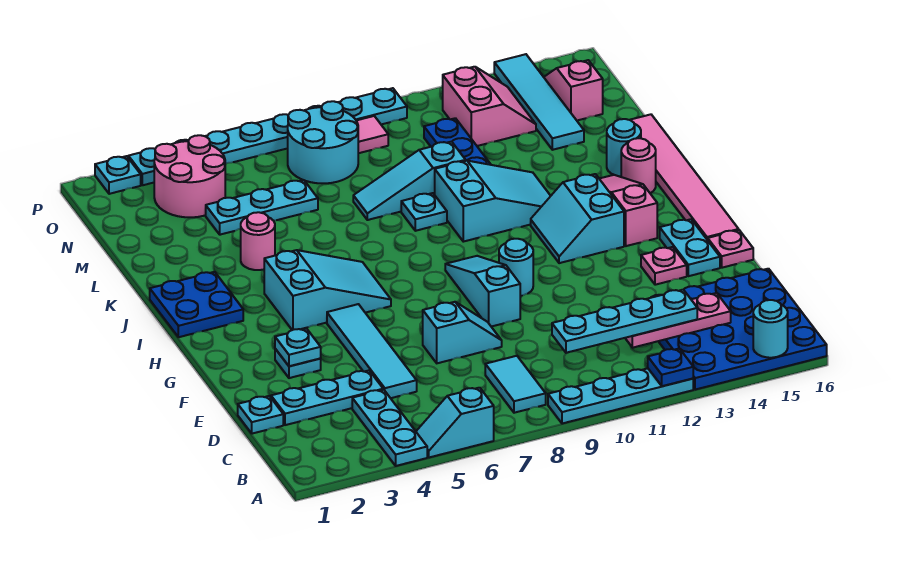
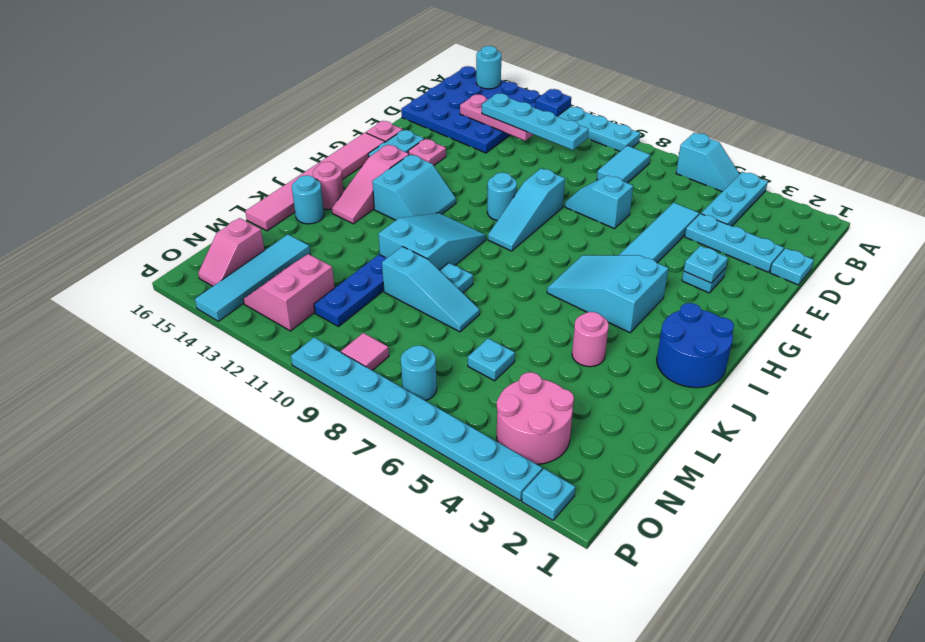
blue plate I1:J2 level 1 -> blue round brick I1:J2 level 1
cyan slope J10:K12 level 1 top 10 -> cyan slope I10:K11 level 1 top K
cyan plate M4:M6 level 1 -> cyan plate M6 level 1
cyan round brick N7:O8 level 1 -> cyan round brick O7 level 1

